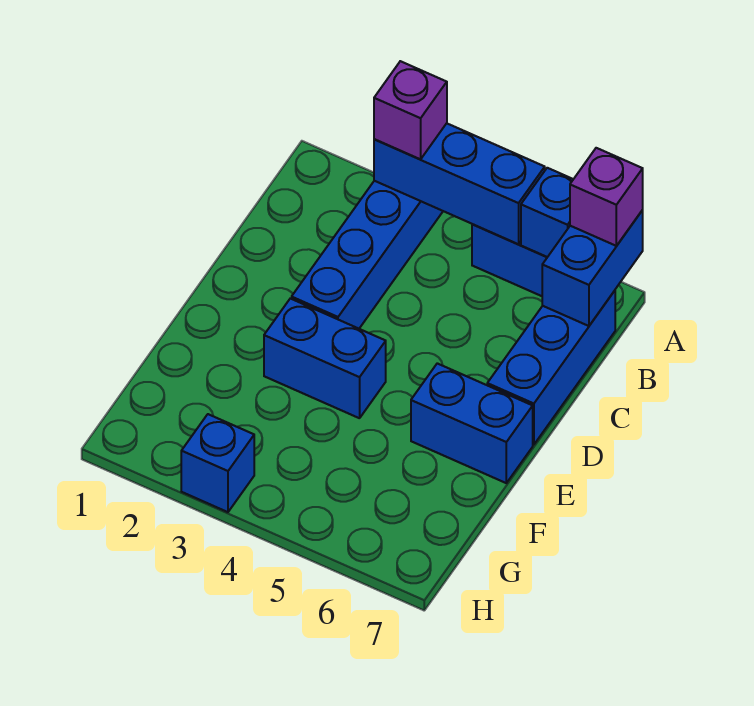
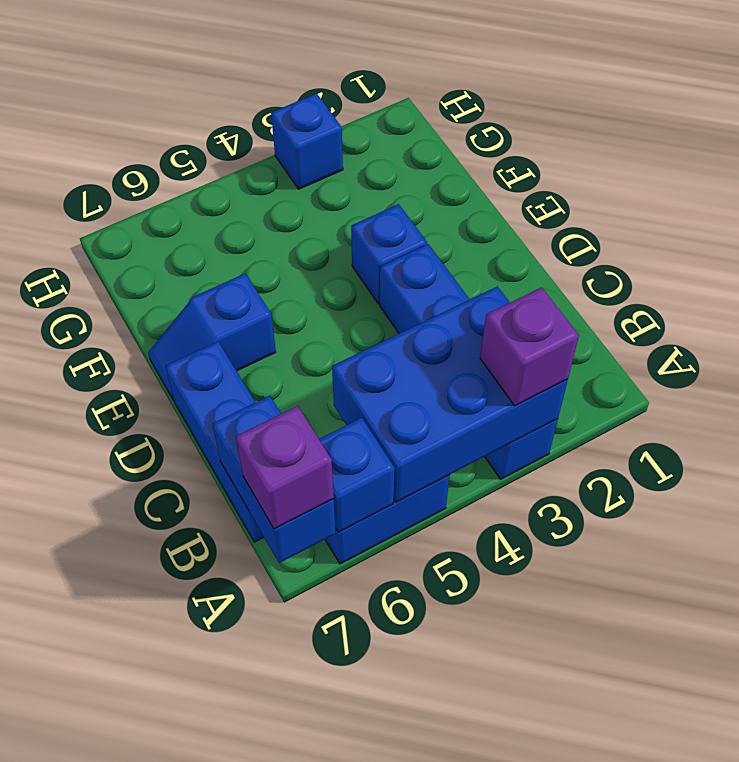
blue brick A3:A5 level 2 -> blue brick A3:B5 level 2
blue brick E3:E4 level 1 -> blue brick E3 level 1
blue brick E6:E7 level 1 -> blue slope E6:E7 level 1 top 6

